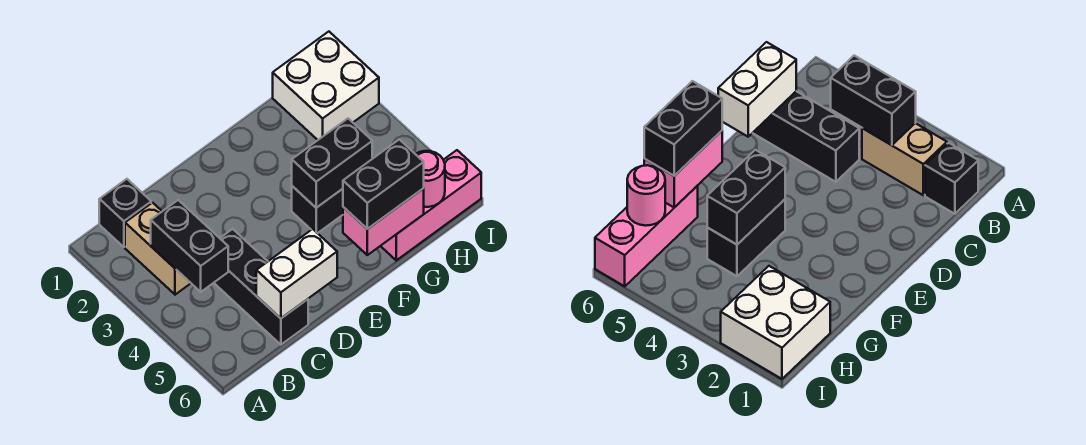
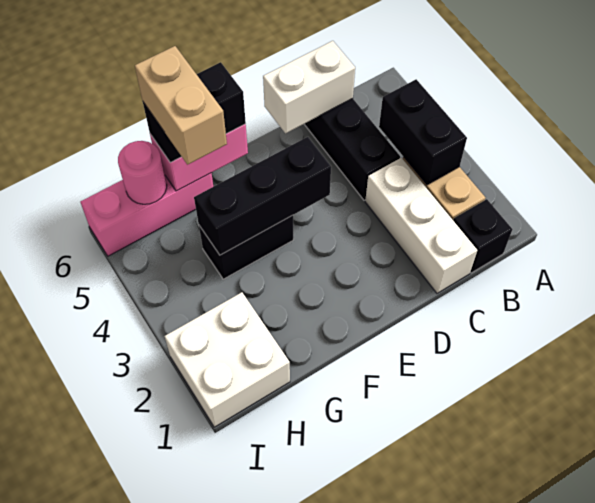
none -> white brick C1:C3 level 1
black brick F4:G4 level 2 -> black brick E4:G4 level 2
none -> tan brick G5:G6 level 4

